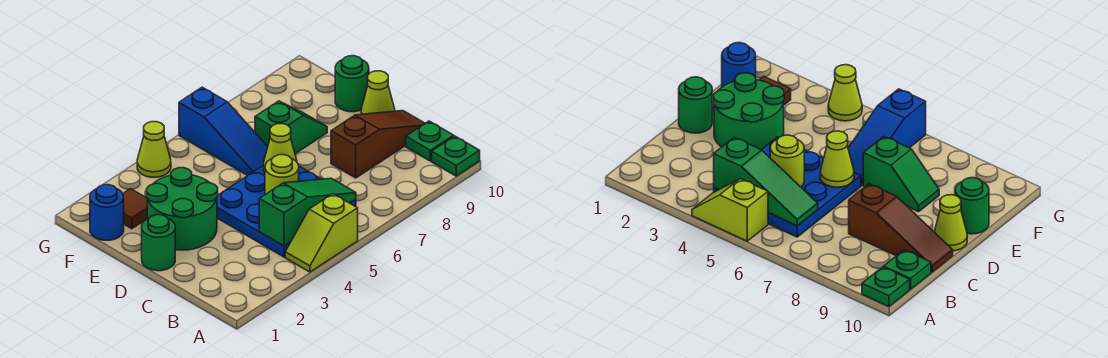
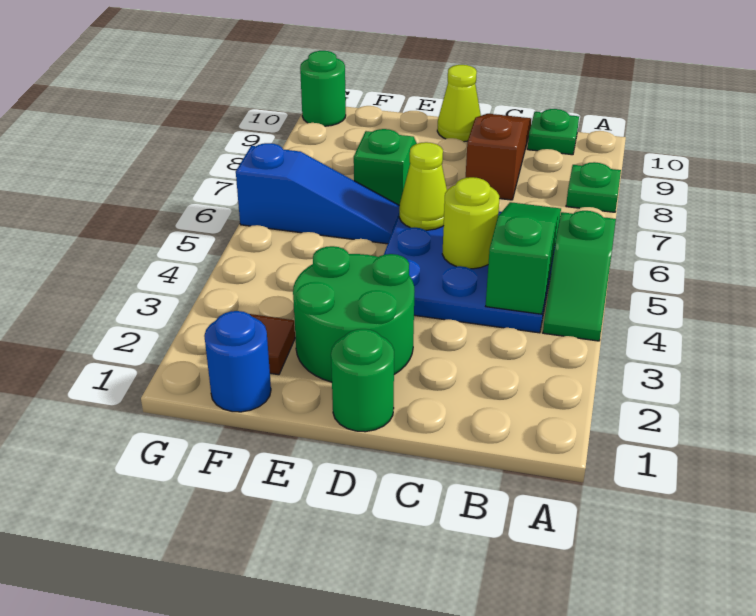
lime slope A4:A5 level 1 top 5 -> green slope A4:A5 level 1 top 5
green plate A10 level 1 -> green plate A8 level 1
green round brick E10 level 1 -> green round brick G10 level 1
lime cone G4 level 1 -> none

